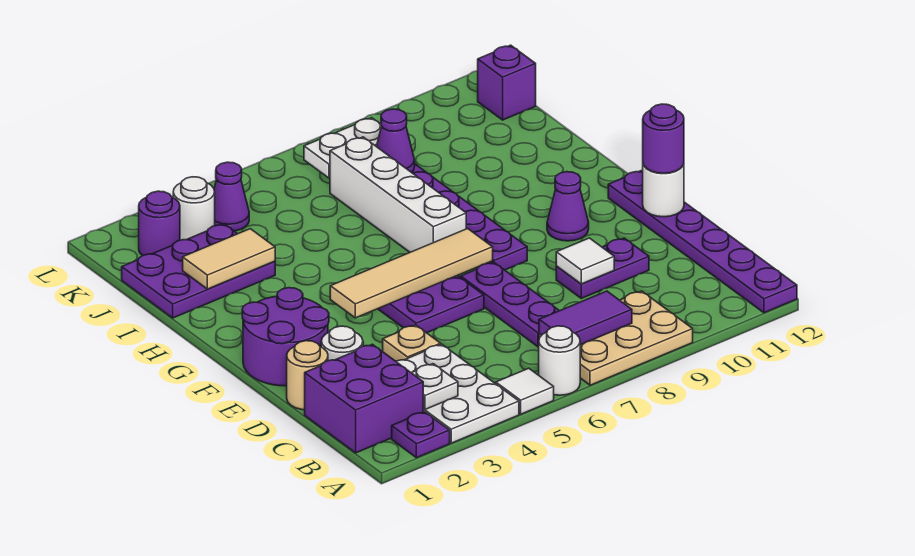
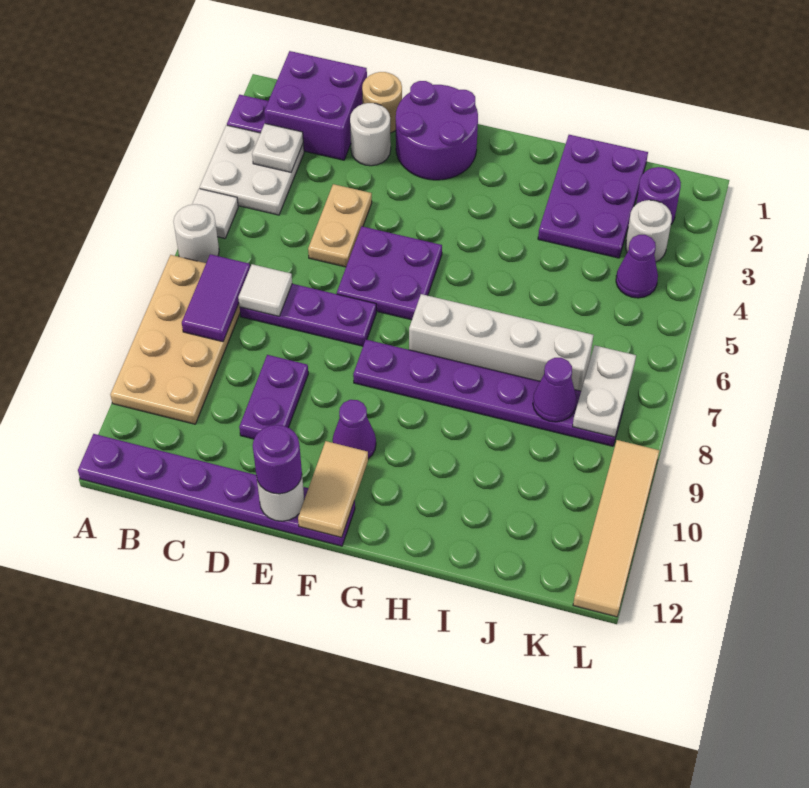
white plate A3:C4 level 1 -> white plate A3:B4 level 1
tan plate A7:B9 level 1 -> tan plate A7:B10 level 1
tan plate D4 level 1 -> tan plate D4:D5 level 1
white tile D9 level 2 -> white tile C7 level 2
tan tile F4:F7 level 2 -> tan tile L9:L12 level 1
tan tile I2:I3 level 2 -> tan tile F11:F12 level 2
purple brick K12 level 1 -> none

